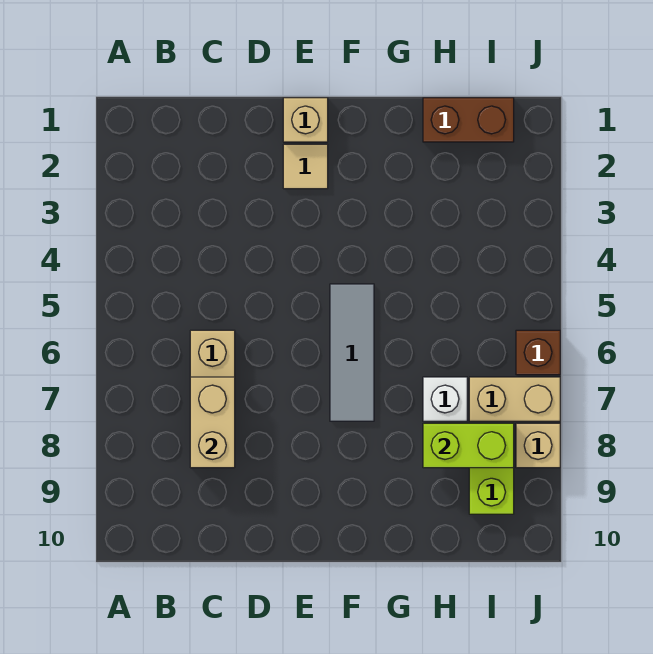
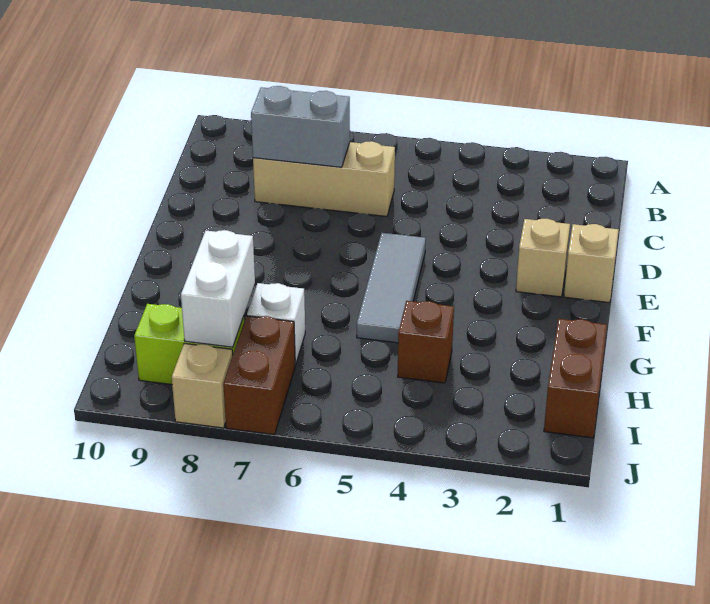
tan brick C7:C8 level 2 -> grey brick C7:C8 level 2
tan tile E2 level 1 -> tan brick E2 level 1
grey tile F5:F7 level 1 -> grey tile E5:G5 level 1
lime brick H8:I8 level 2 -> white brick H8:I8 level 2
tan brick I7:J7 level 1 -> brown brick I7:J7 level 1
brown brick J6 level 1 -> brown brick H4 level 1

